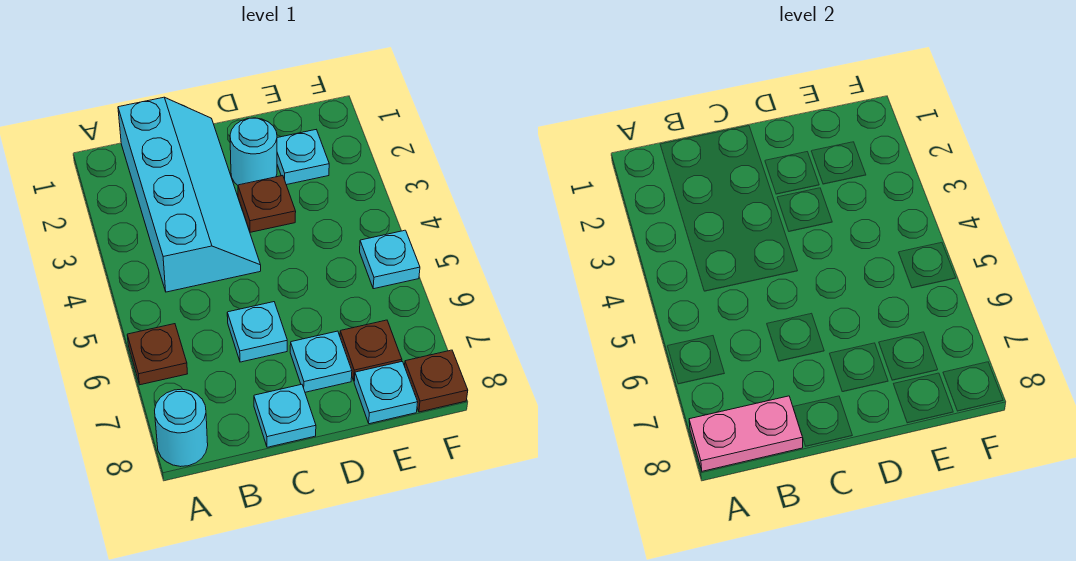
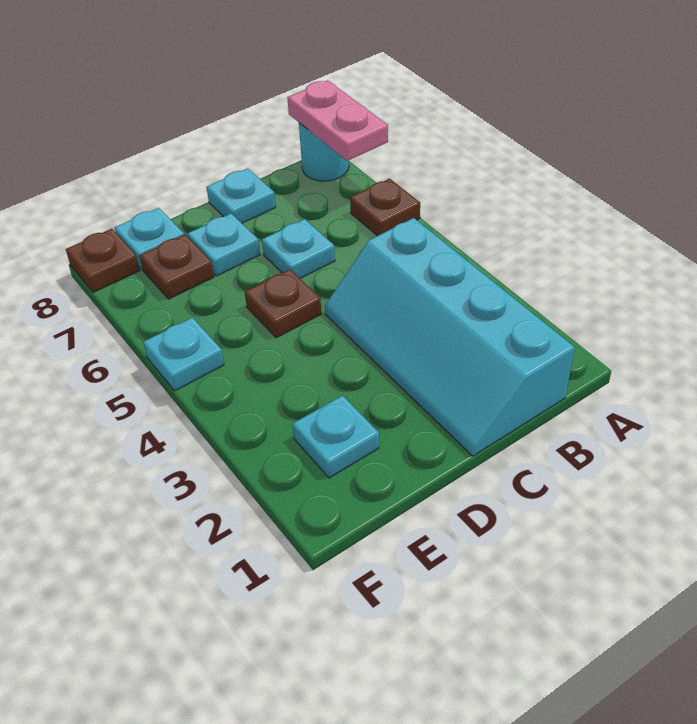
pink plate A8:B8 level 2 -> pink plate A7:A8 level 2
cyan round brick D2 level 1 -> none
brown plate D3 level 1 -> brown plate D5 level 1

